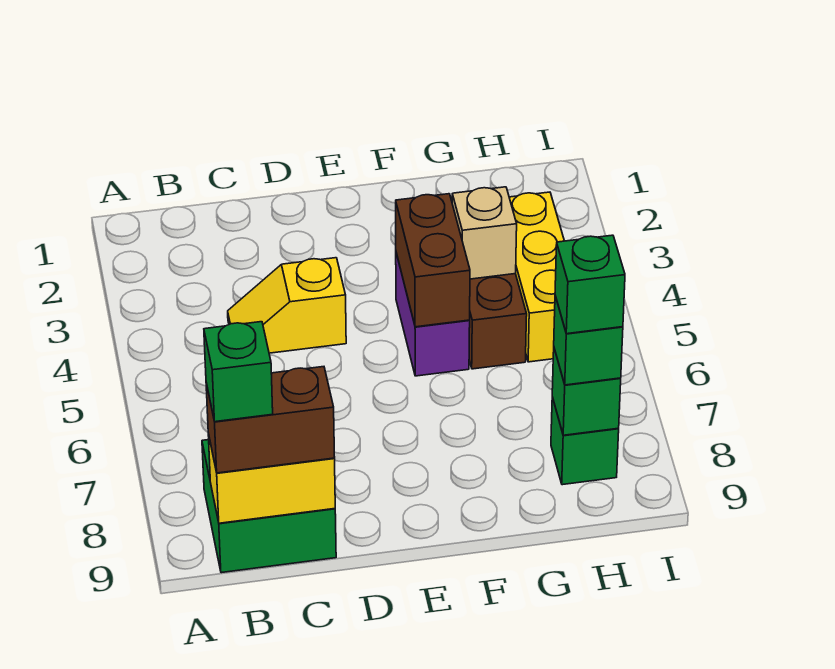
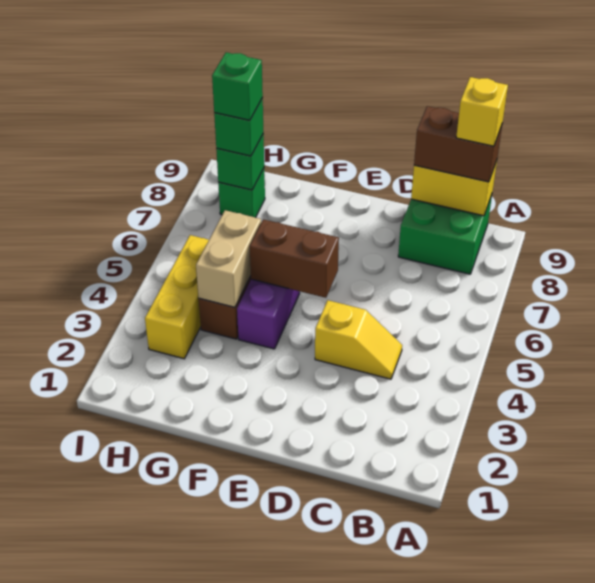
green brick B9 level 4 -> yellow brick B9 level 4
brown brick F4:F5 level 2 -> brown brick E5:F5 level 2
tan brick G4 level 2 -> tan brick G4:G5 level 2

